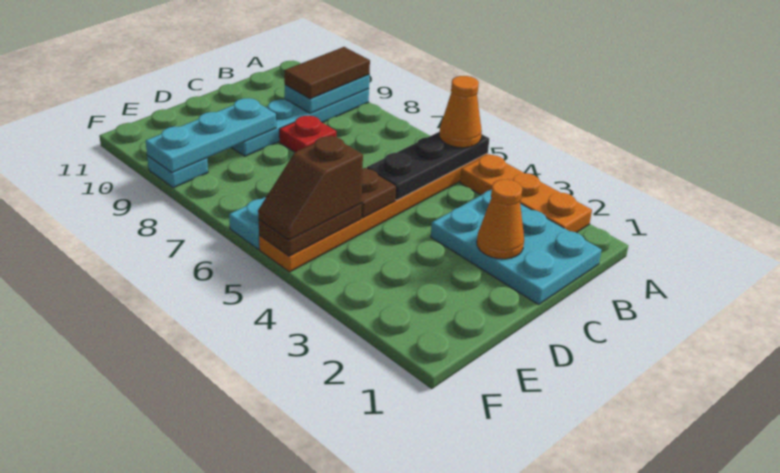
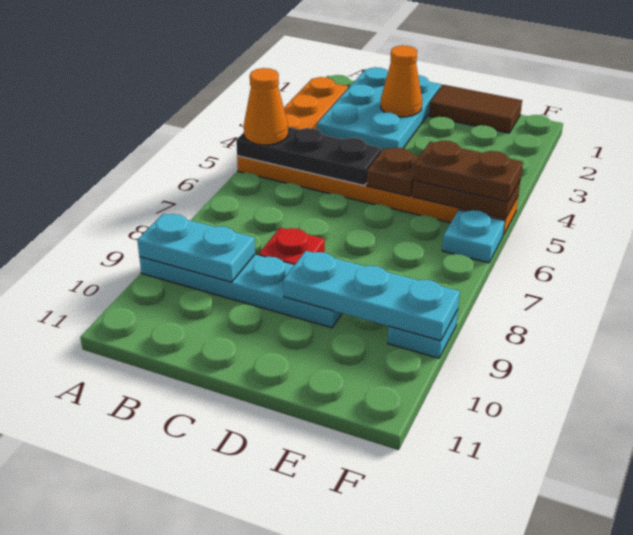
brown tile A9:B9 level 3 -> brown tile D1:E1 level 1
brown slope E5:F5 level 3 top E -> brown plate E5:F5 level 3

